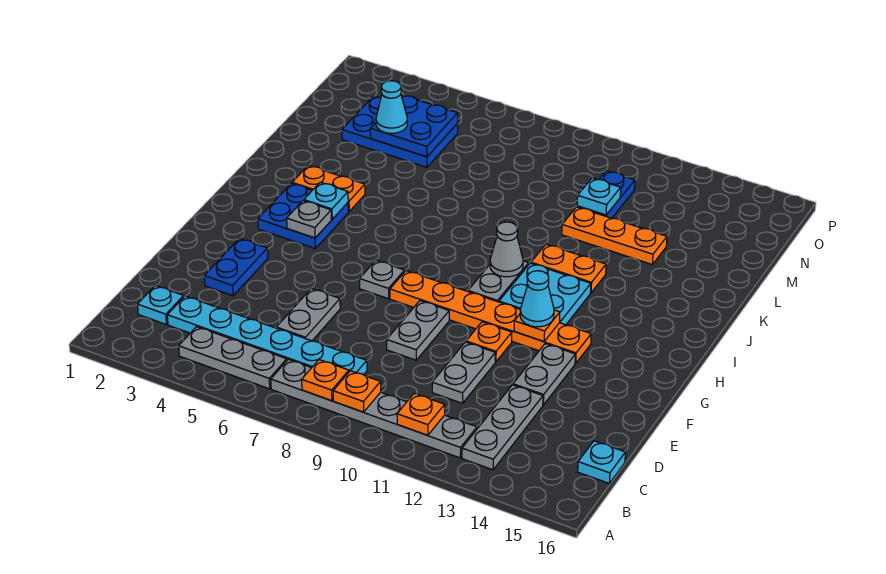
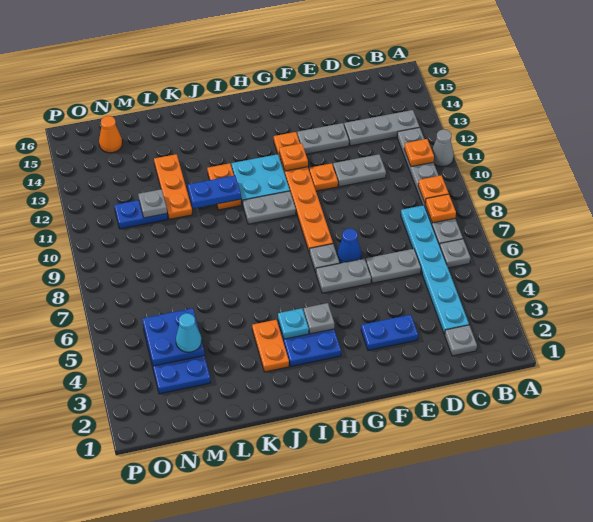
grey plate B4:B6 level 1 -> grey plate B6 level 1
cyan plate C2 level 1 -> grey plate C2 level 1
cyan plate C16 level 1 -> none
grey plate E9:F9 level 1 -> grey plate F6:G6 level 1
none -> blue cone F7 level 1
cyan cone G12 level 3 -> none
grey cone I10 level 2 -> grey cone A11 level 1
none -> blue plate J11:K11 level 2
cyan plate M11 level 2 -> grey plate M11 level 2
none -> orange cone N15 level 1

